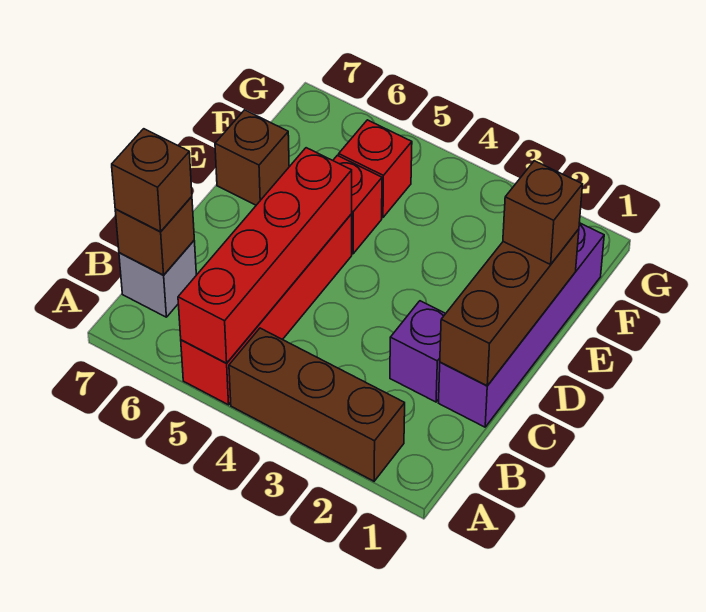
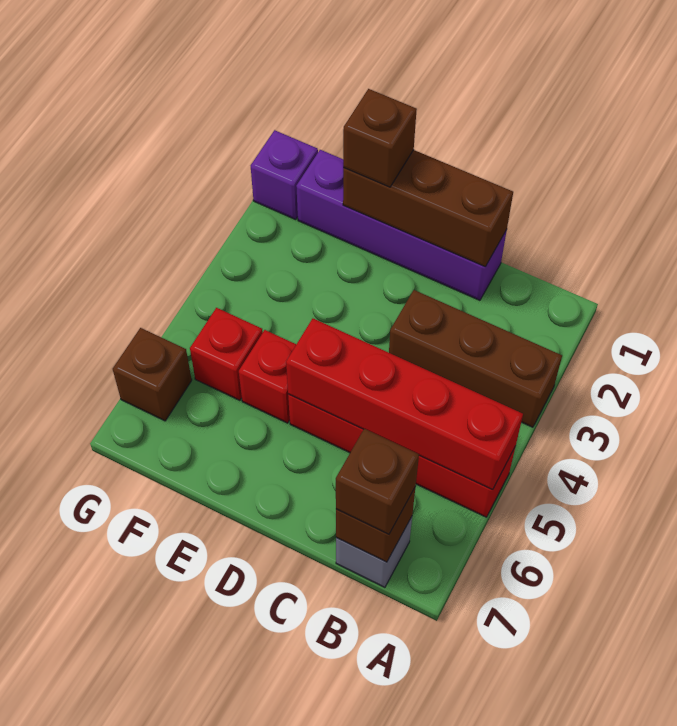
brown brick A2:A4 level 1 -> brown brick A3:C3 level 1
purple brick C2 level 1 -> purple brick G1 level 1
brown brick E7 level 1 -> brown brick G6 level 1

